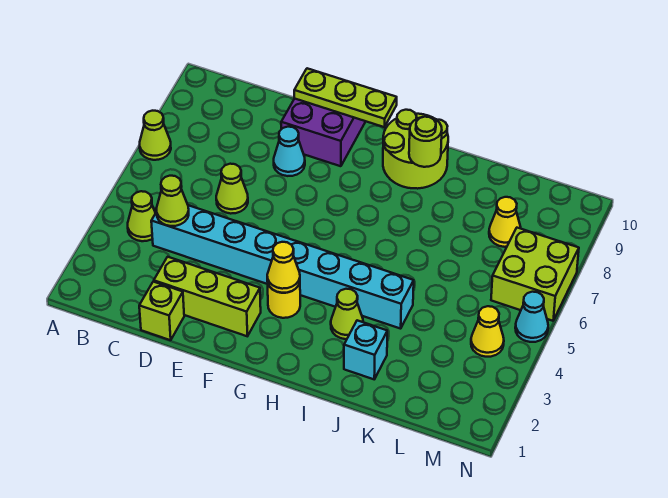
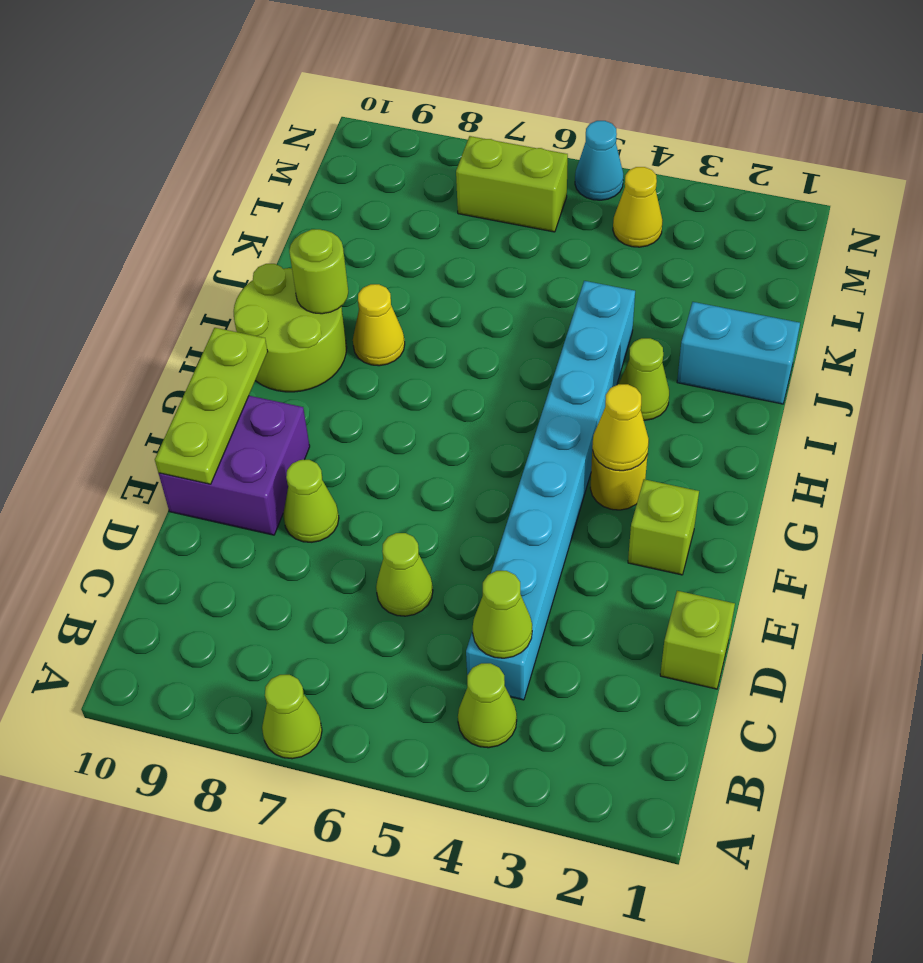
lime brick D2:F2 level 1 -> lime brick F2 level 1
cyan cone E8 level 1 -> lime cone E8 level 1
cyan brick J2 level 1 -> cyan brick J1:J2 level 1
yellow cone L8 level 1 -> yellow cone I8 level 1
lime brick M6:N7 level 1 -> lime brick M6:M7 level 1

